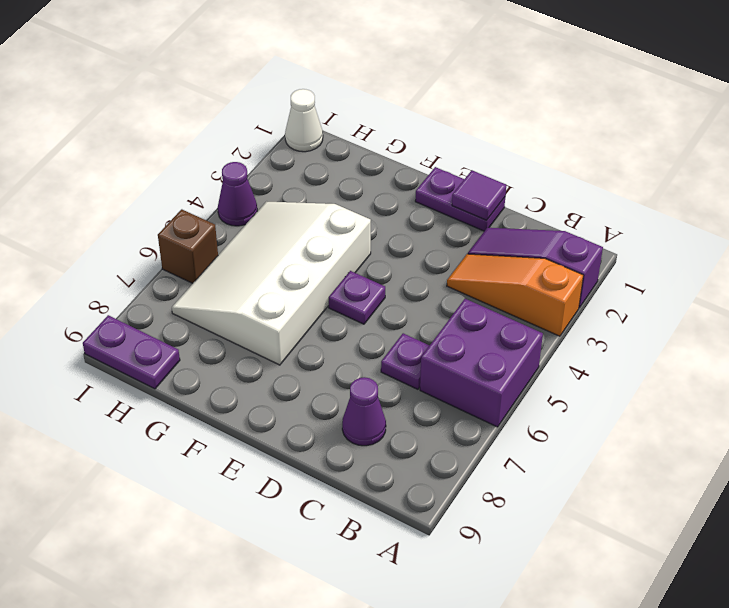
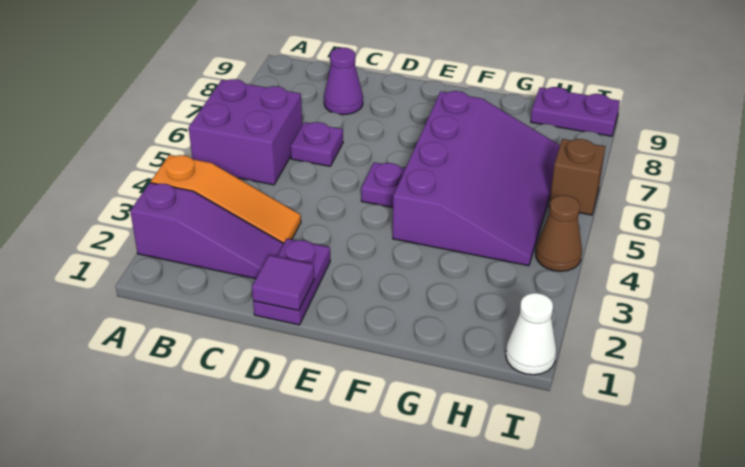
purple plate D1:E1 level 1 -> purple plate D1:D2 level 1
white slope F4:H7 level 1 top F -> purple slope F4:H7 level 1 top F
purple cone I4 level 1 -> brown cone I4 level 1

